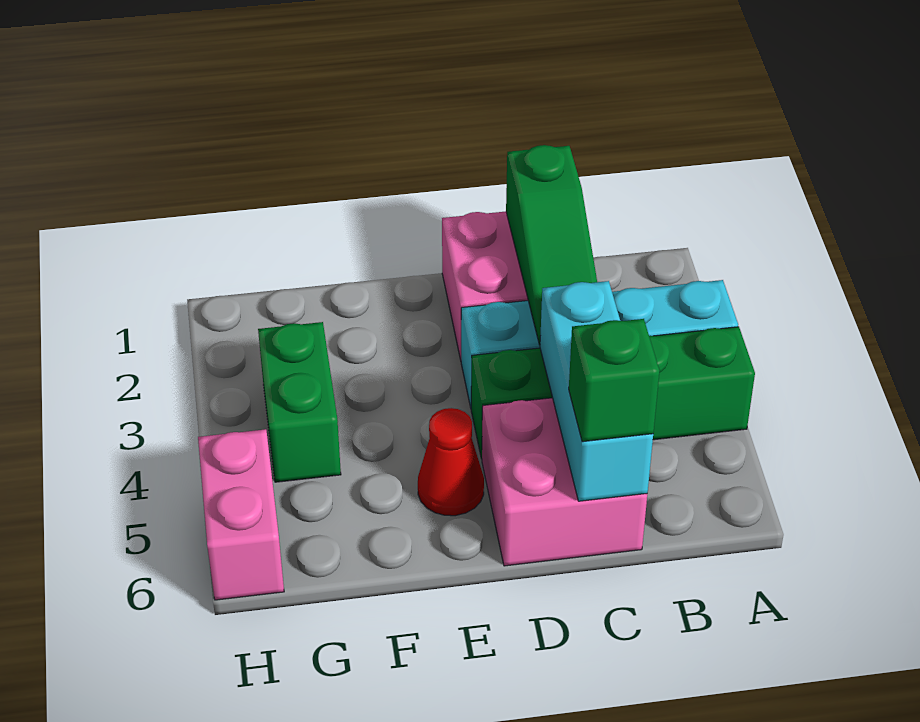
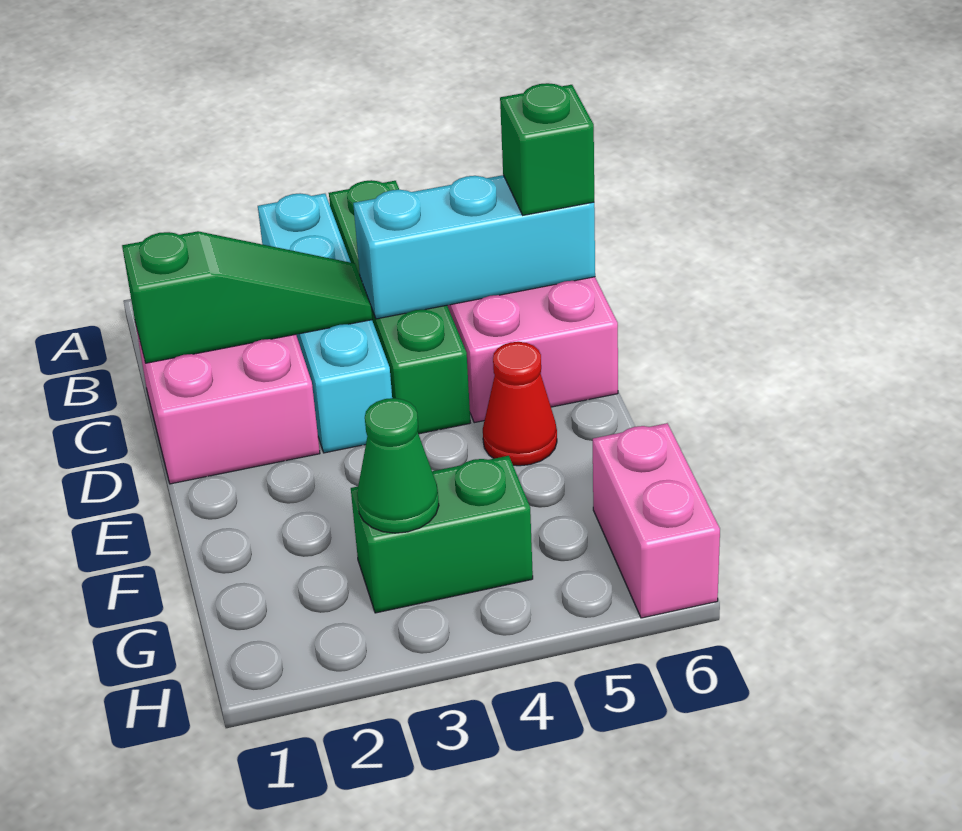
none -> green cone G3 level 2
pink brick H5:H6 level 1 -> pink brick G6:H6 level 1

